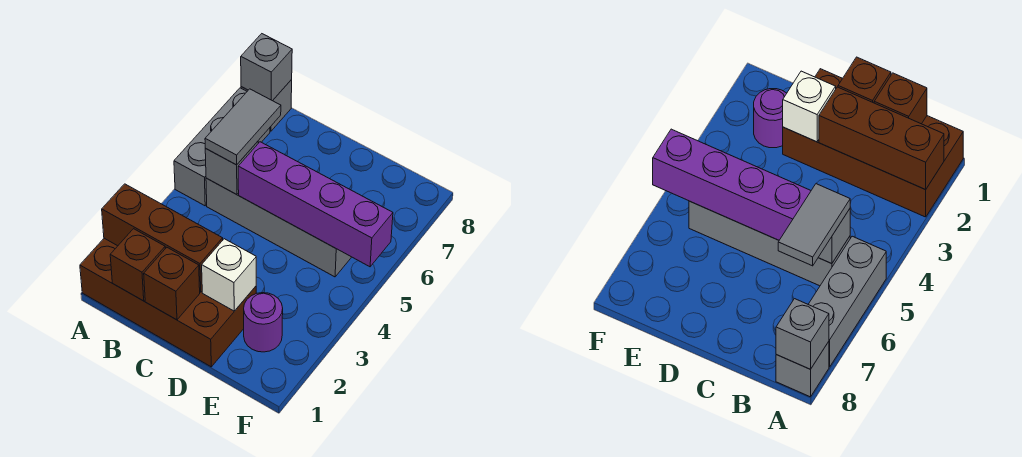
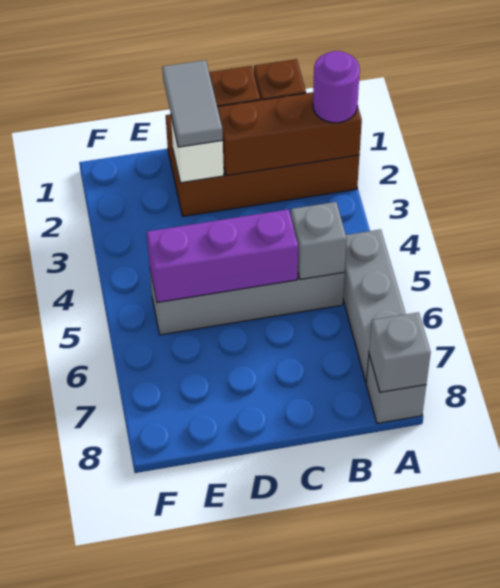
grey tile B5:B6 level 3 -> grey tile D1:D2 level 3
purple brick C5:F5 level 2 -> purple brick C5:E5 level 2
purple round brick E2 level 1 -> purple round brick A2 level 3

